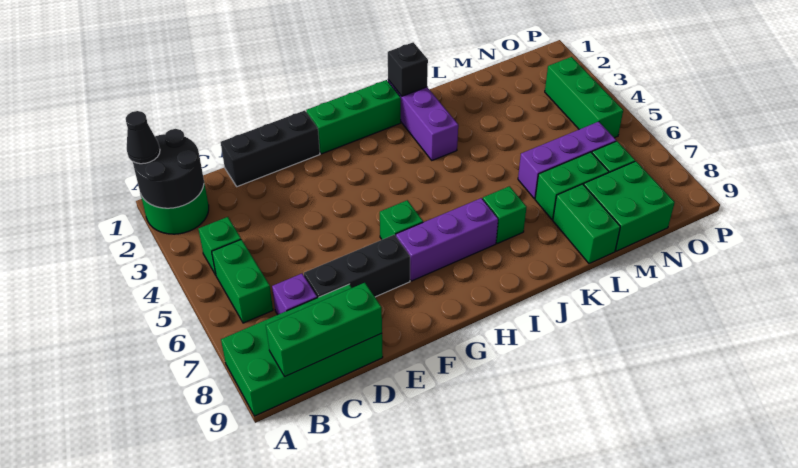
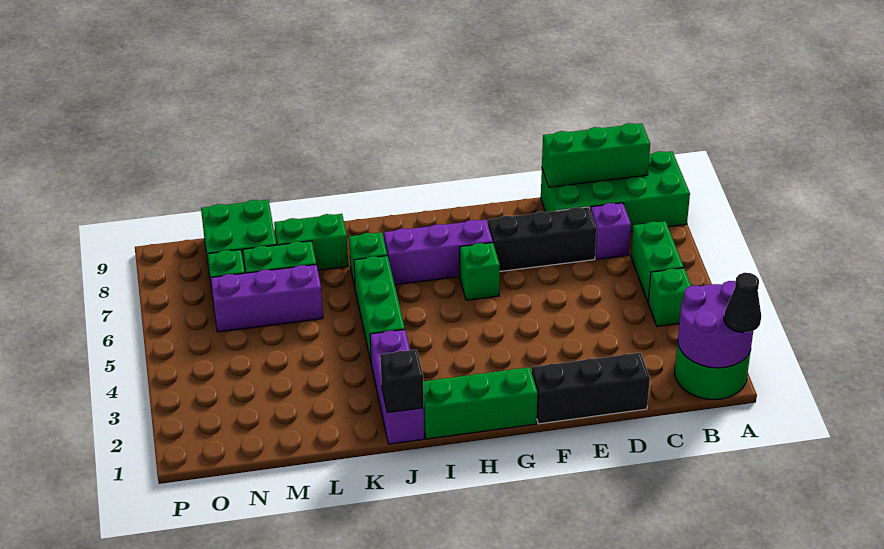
black round brick A1:B2 level 2 -> purple round brick A1:B2 level 2
green brick L8:L9 level 1 -> green brick K8:L8 level 1
green brick O3:O5 level 1 -> green brick J4:J6 level 1

